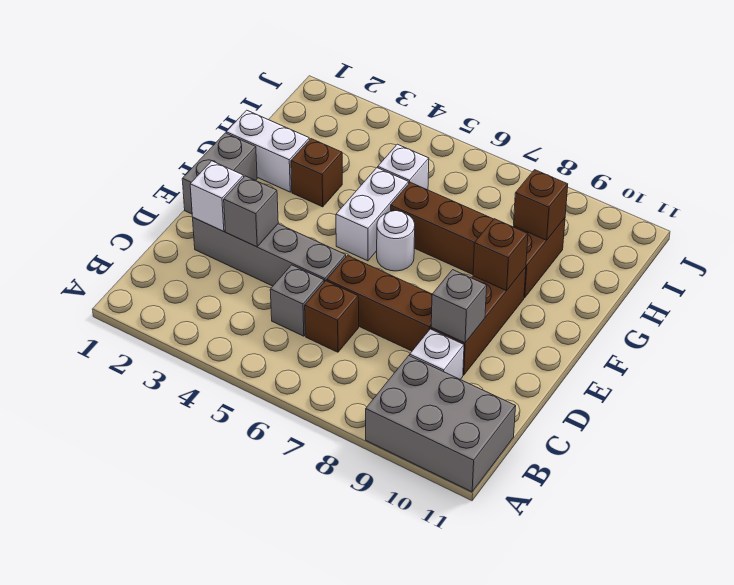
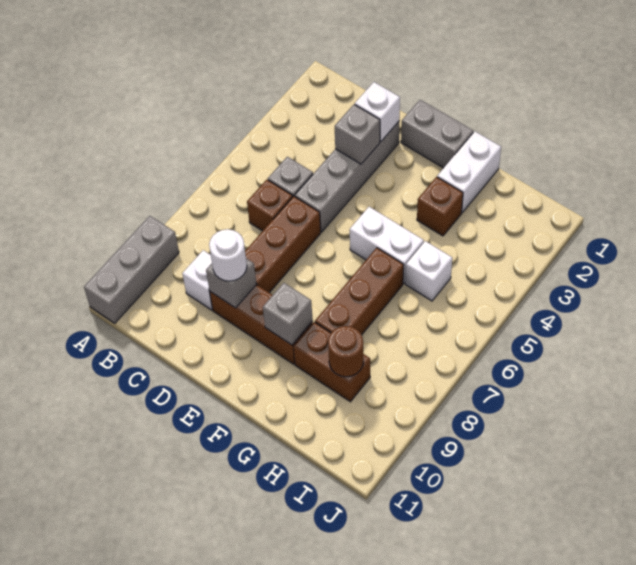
grey brick A9:B11 level 1 -> grey brick A9:A11 level 1
white round brick F6 level 1 -> white round brick D9 level 3
brown brick F9 level 2 -> grey brick F9 level 2
brown brick H9 level 2 -> brown round brick H9 level 2

